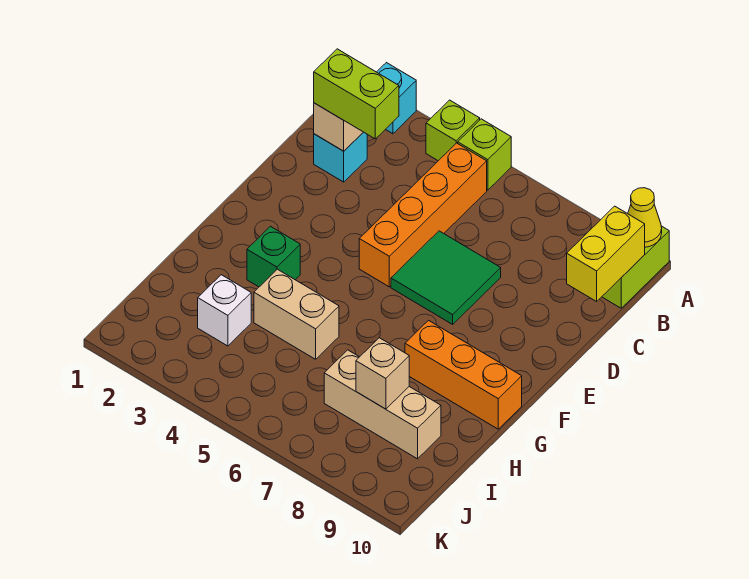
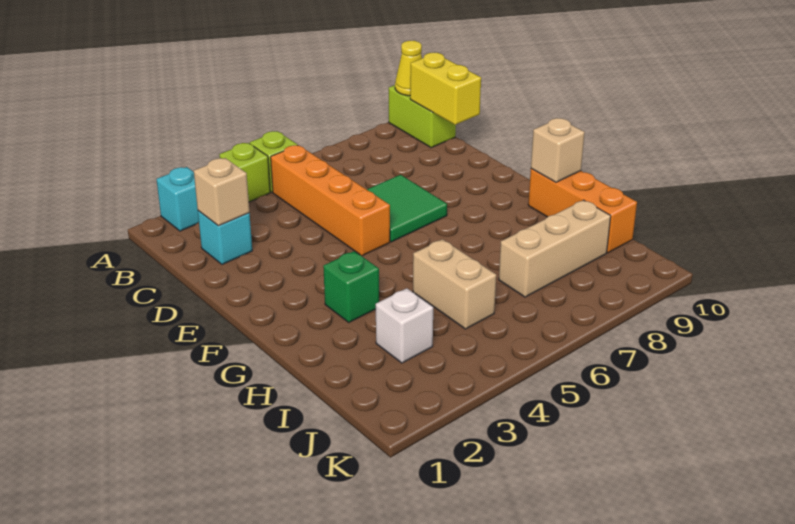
lime brick C2:C3 level 3 -> none
orange brick G8:G10 level 1 -> orange brick G10:I10 level 1
tan brick H4:H5 level 1 -> tan brick H5:I5 level 1
tan brick I8 level 2 -> tan brick G10 level 2

